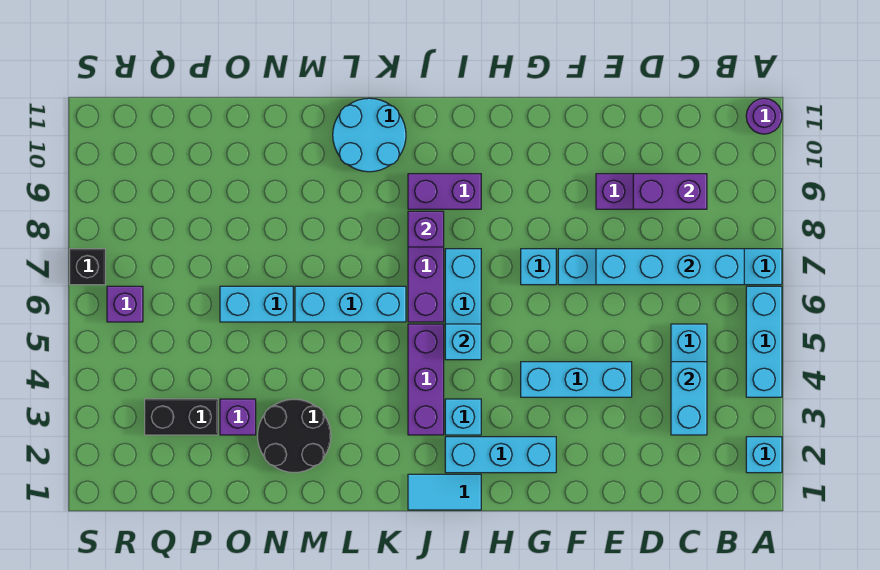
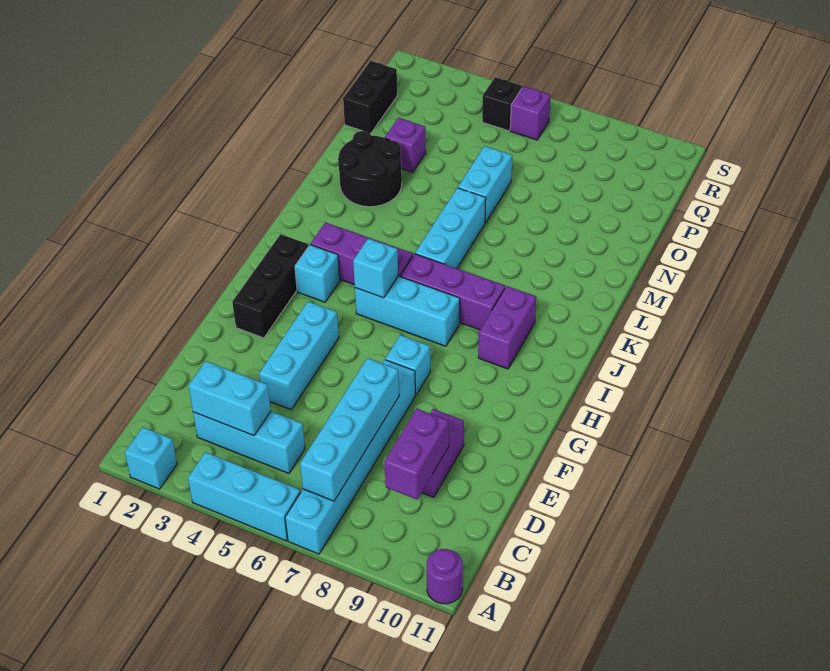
cyan brick G2:I2 level 1 -> black brick G2:I2 level 1
cyan tile I1:J1 level 1 -> none
purple brick J8 level 2 -> none
cyan round brick K10:L11 level 1 -> none
black brick P3:Q3 level 1 -> black brick P1:Q1 level 1
black brick S7 level 1 -> black brick R5 level 1

